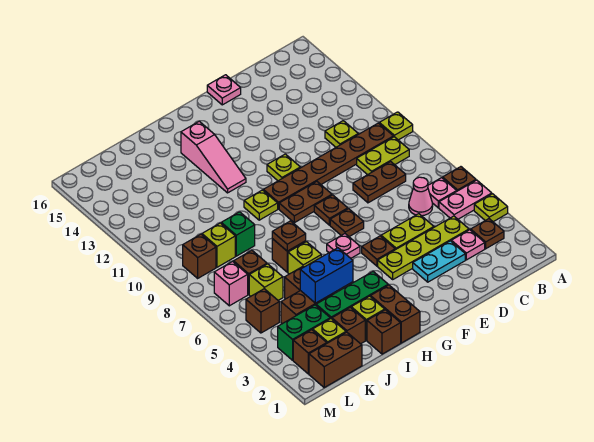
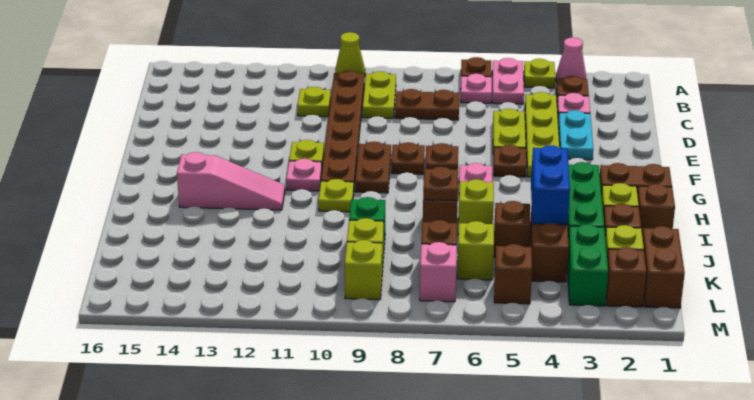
lime plate A10 level 1 -> lime cone A10 level 1
pink cone C6 level 1 -> pink cone A3 level 1
brown plate C8:D8 level 1 -> brown plate C7:C8 level 1
pink plate E16 level 1 -> pink plate G11 level 1
brown brick L9 level 1 -> lime brick L9 level 1

